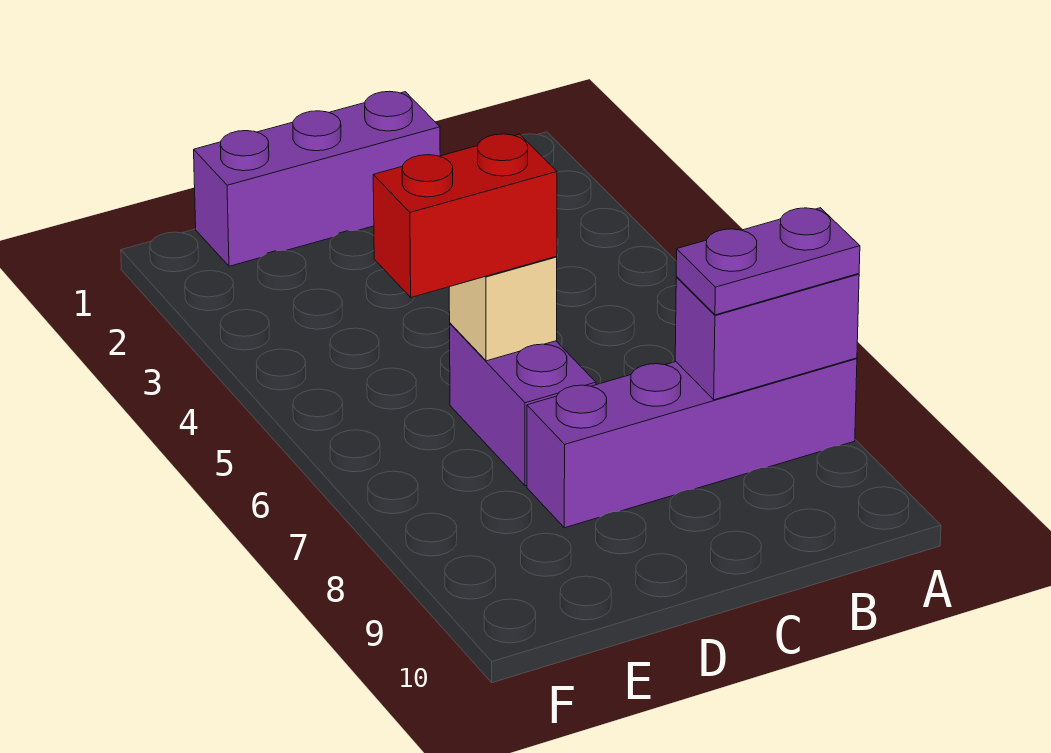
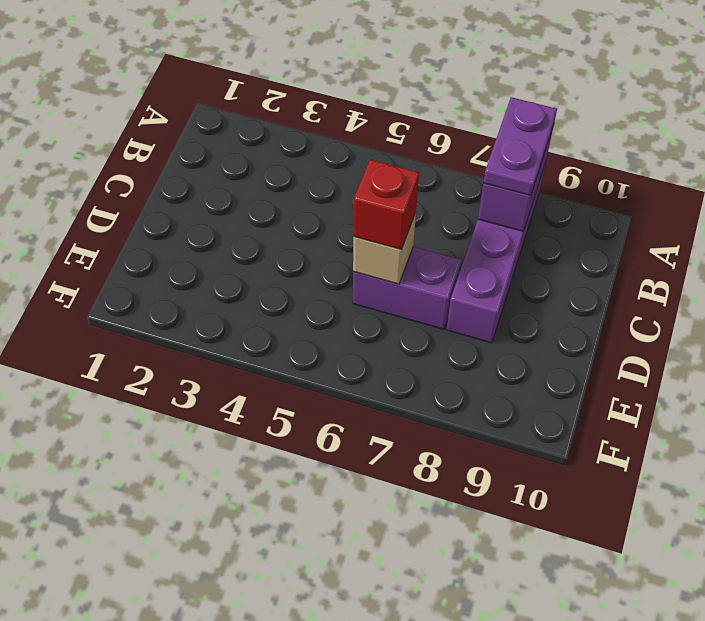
purple brick C1:E1 level 1 -> none
red brick D6:E6 level 3 -> red brick D6 level 3

